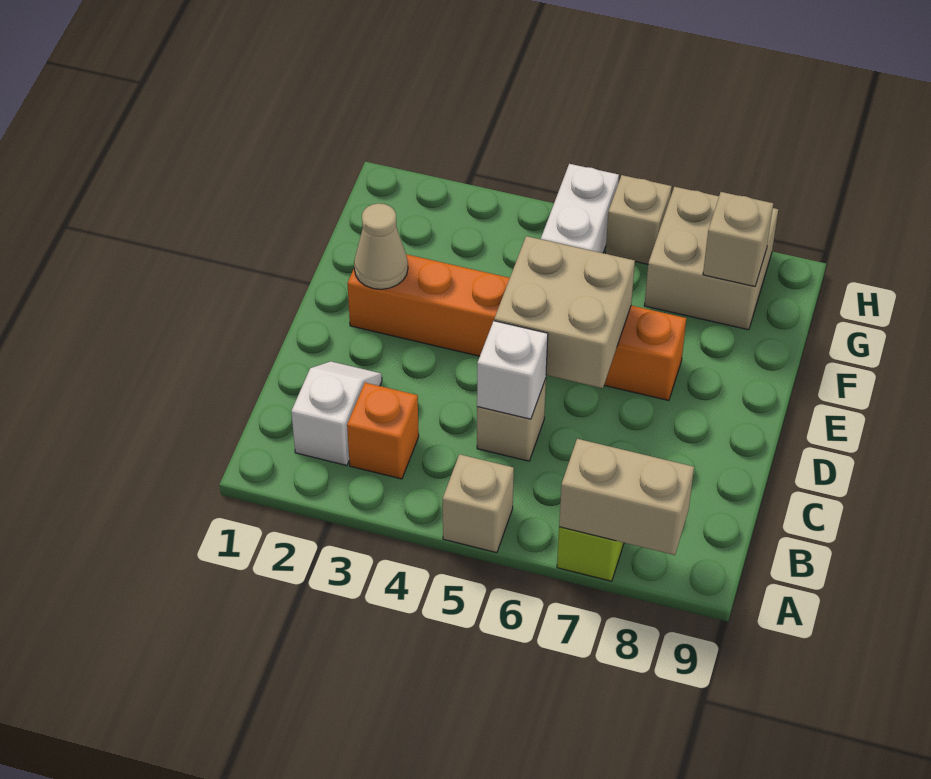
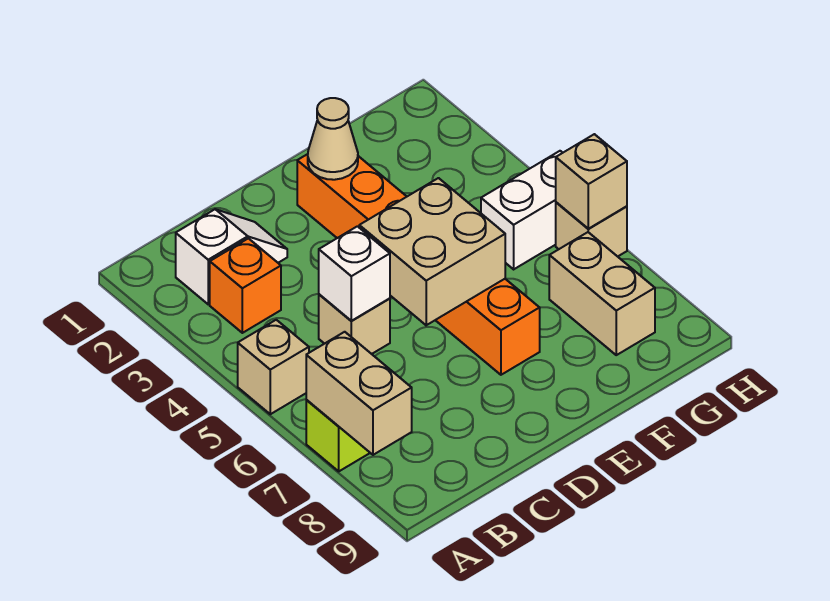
tan brick G7:H8 level 1 -> tan brick G7:G8 level 1
tan brick G8 level 2 -> tan brick H6 level 2

